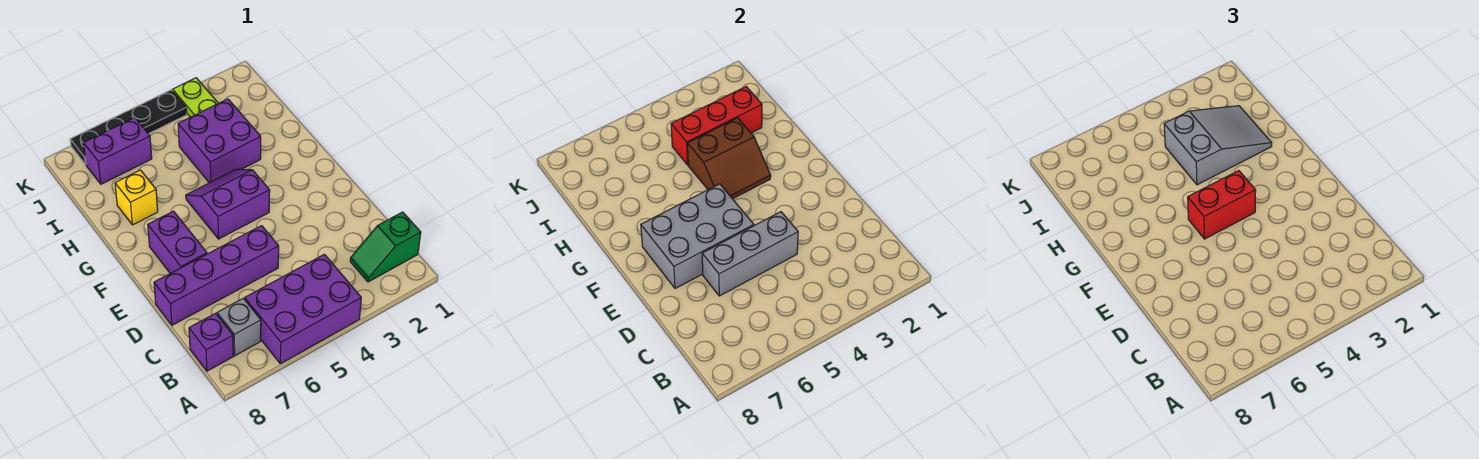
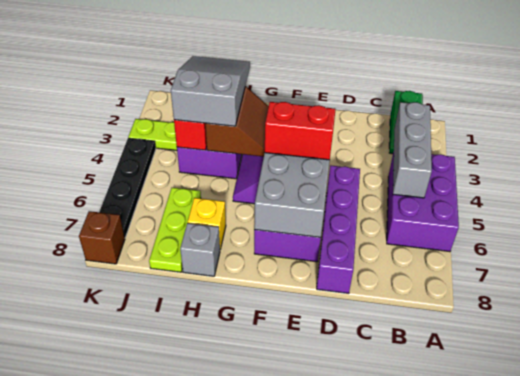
grey brick B7 level 1 -> grey brick H8 level 1
purple brick B8 level 1 -> none
grey brick D4:D6 level 2 -> grey brick B3:B5 level 2
red brick F4:F5 level 3 -> red brick E5:F5 level 3
none -> lime plate I6:I8 level 1
purple brick J6:J7 level 1 -> none
none -> brown brick K8 level 1

